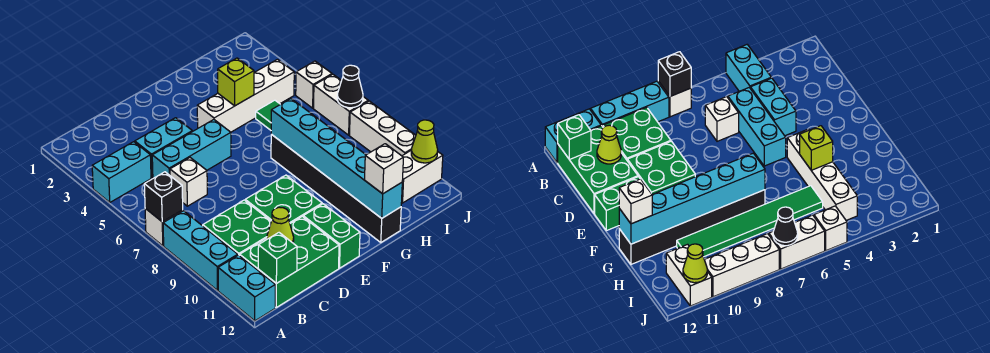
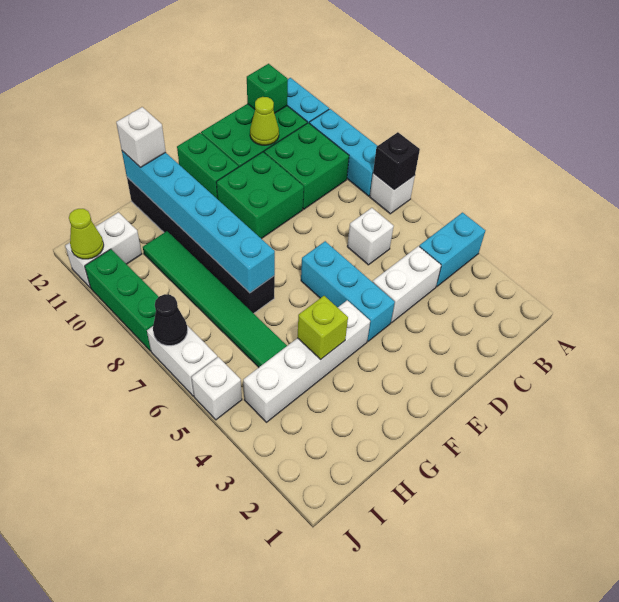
cyan brick C4:D4 level 1 -> white brick C4:D4 level 1
cyan brick C5:E5 level 1 -> cyan brick E4:E6 level 1
white brick J8:J10 level 1 -> green brick J8:J10 level 1

